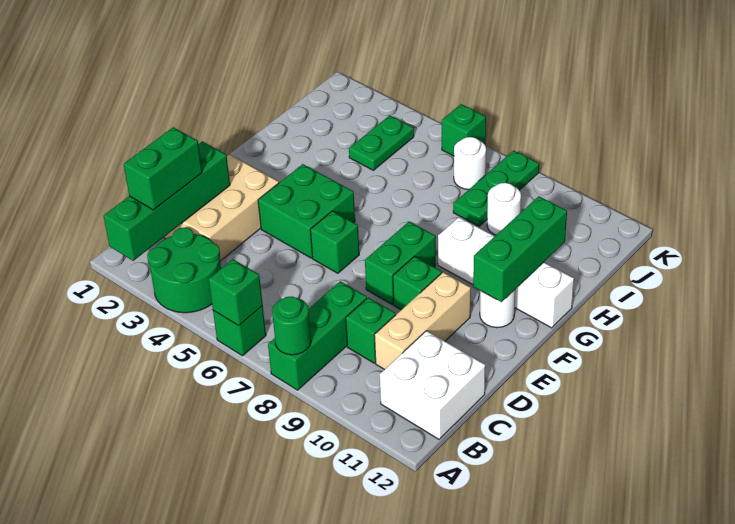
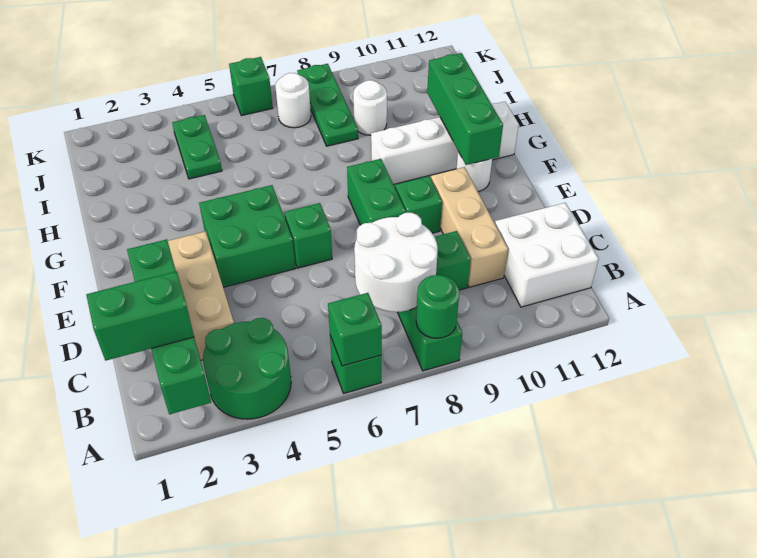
green brick B2:C2 level 3 -> green brick B1:B2 level 3
none -> white round brick B7:C8 level 2

